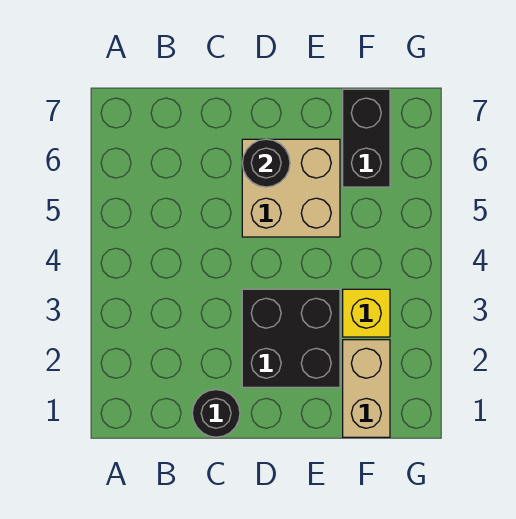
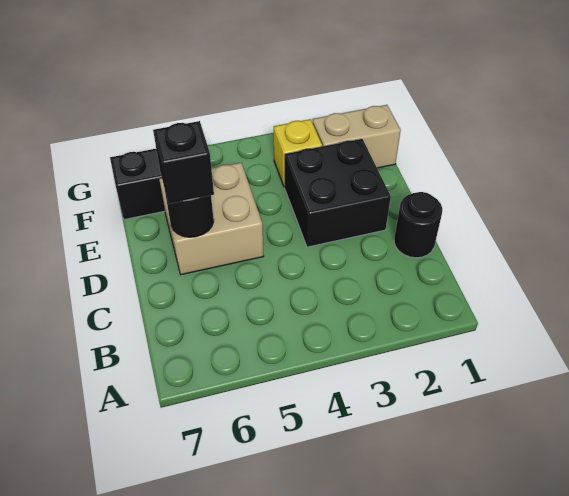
none -> black brick D6 level 3

